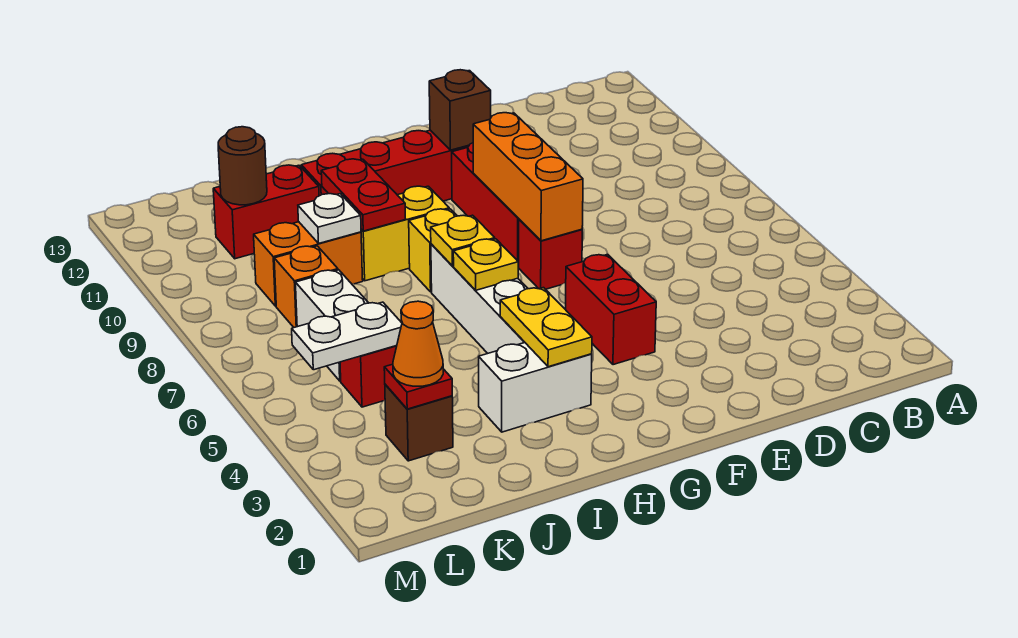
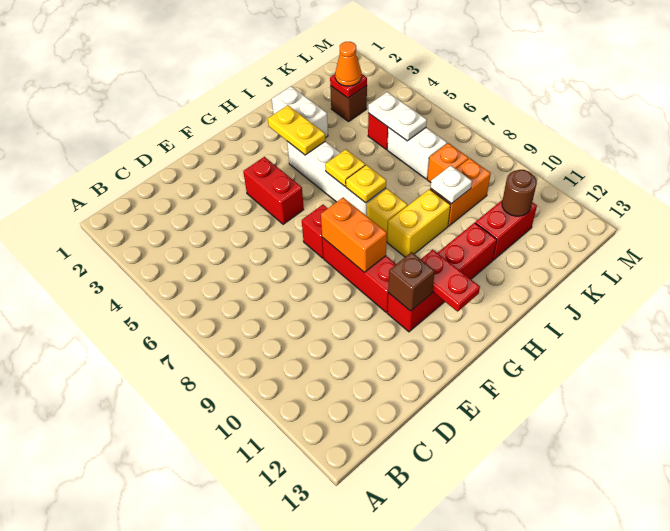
orange brick F7:F9 level 2 -> orange brick F8:F9 level 2
white brick H3:I3 level 1 -> white brick I2:I3 level 1
red plate I9:I10 level 2 -> red plate G11:G12 level 2
white plate K5:L5 level 2 -> white plate K5:K6 level 2

